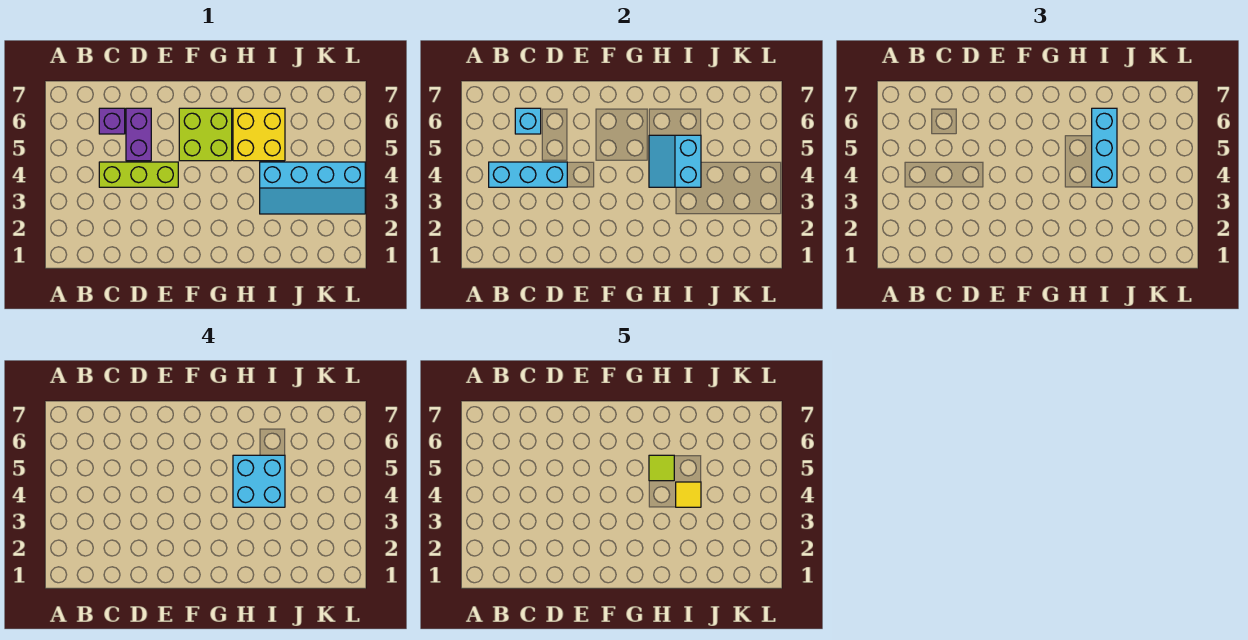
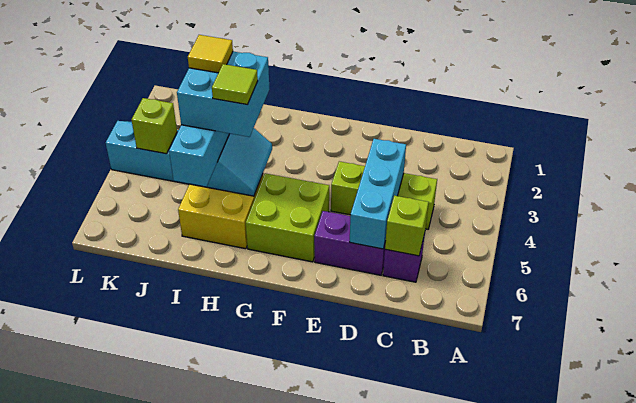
cyan brick B4:D4 level 2 -> cyan brick D4:D6 level 2
cyan brick C6 level 2 -> lime brick C6 level 2
purple brick D5:D6 level 1 -> purple brick D6:E6 level 1
none -> lime brick K4 level 2

